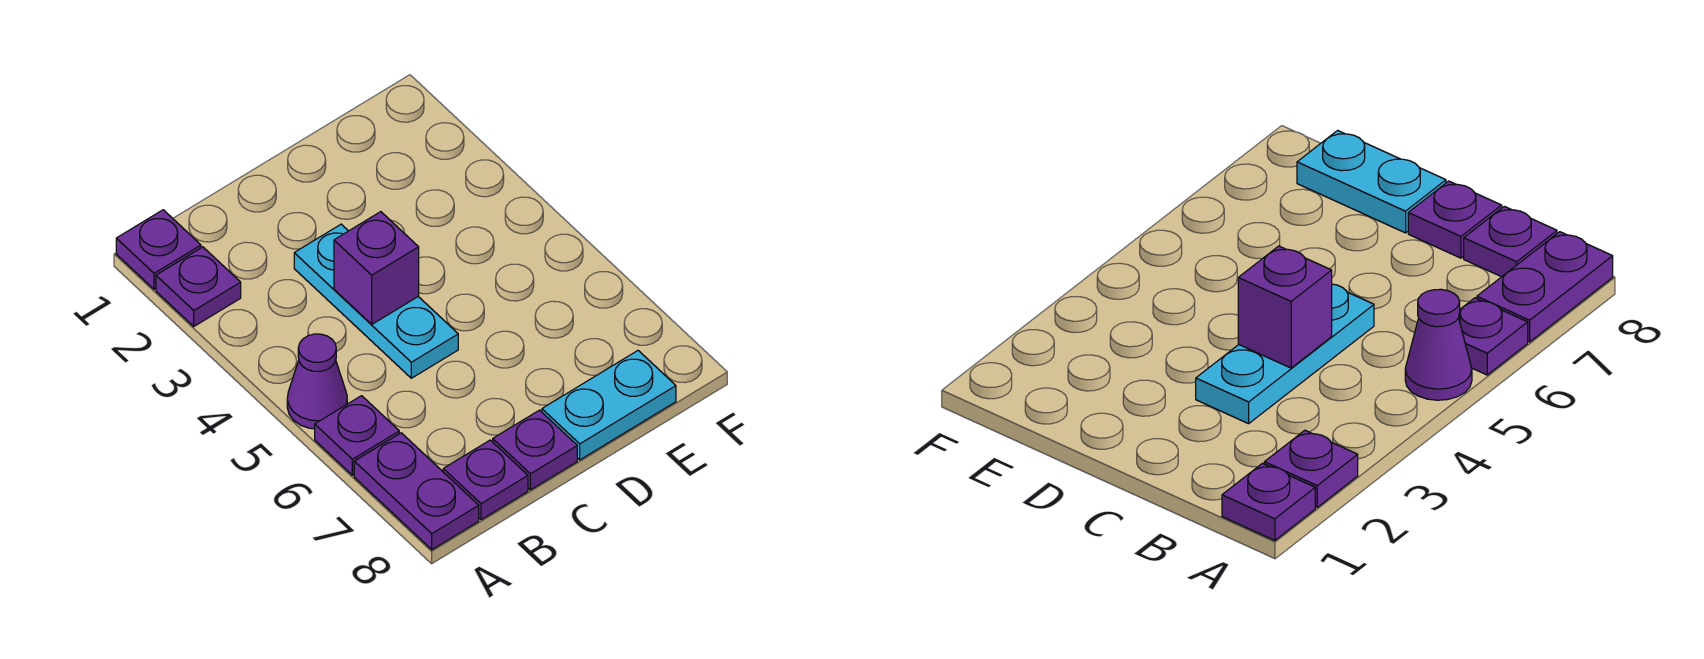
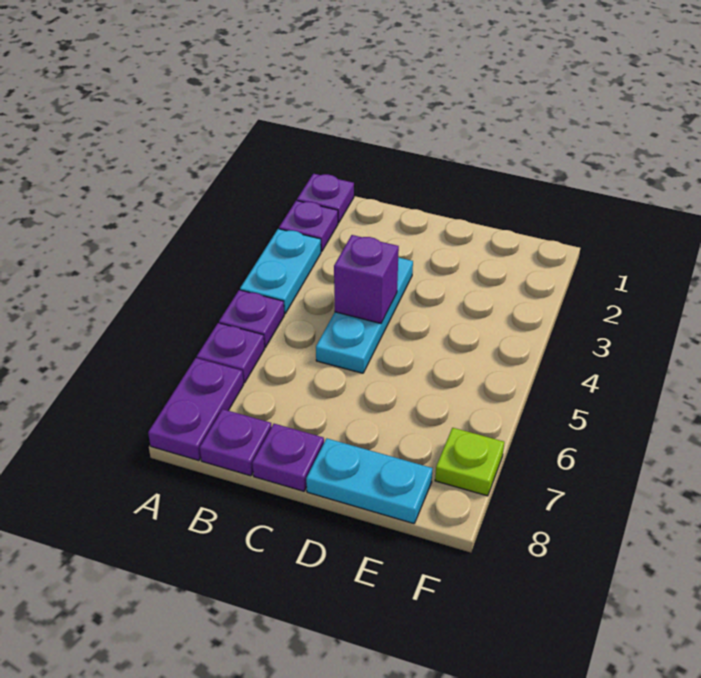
none -> cyan plate A3:A4 level 1
purple cone A5 level 1 -> purple plate A5 level 1
none -> lime plate F7 level 1

